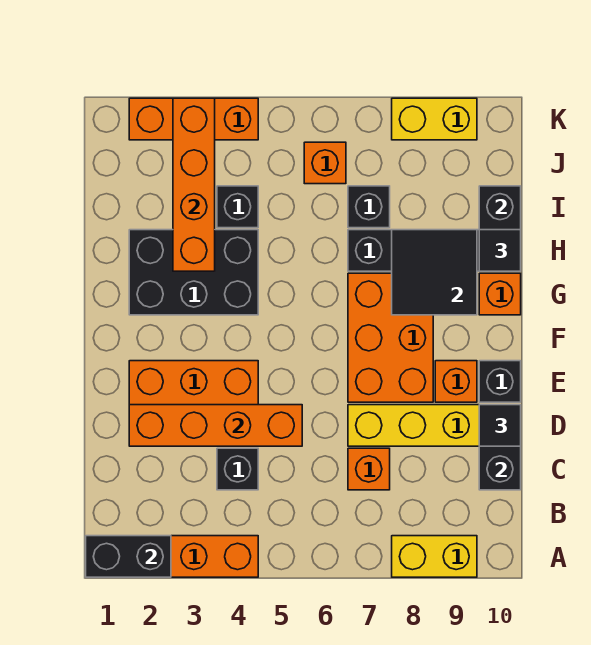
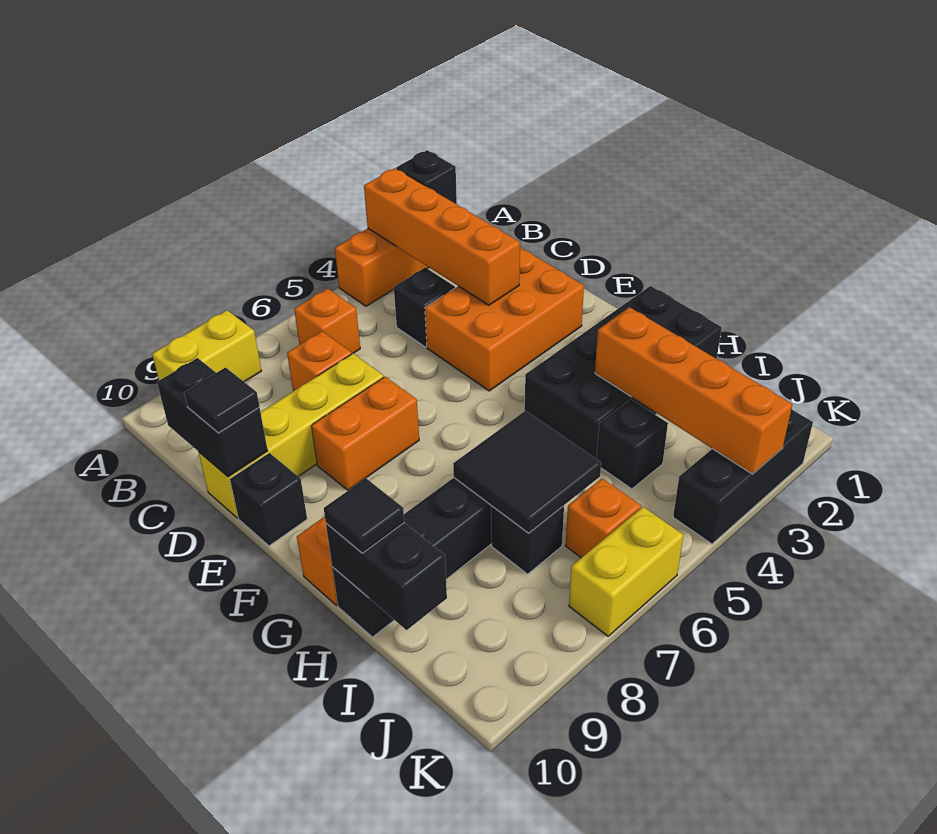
black brick A1:A2 level 2 -> black brick A2 level 2
orange brick D2:D5 level 2 -> orange brick A3:D3 level 2
orange brick E7:G8 level 1 -> orange brick E7:E8 level 1
orange brick E9 level 1 -> orange brick B6 level 1
black brick G2:H4 level 1 -> black brick G1:H4 level 1
black tile G8:H9 level 2 -> black tile H6:I7 level 2
orange brick K2:K4 level 1 -> black brick K2:K4 level 1
yellow brick K8:K9 level 1 -> yellow brick K6:K7 level 1

